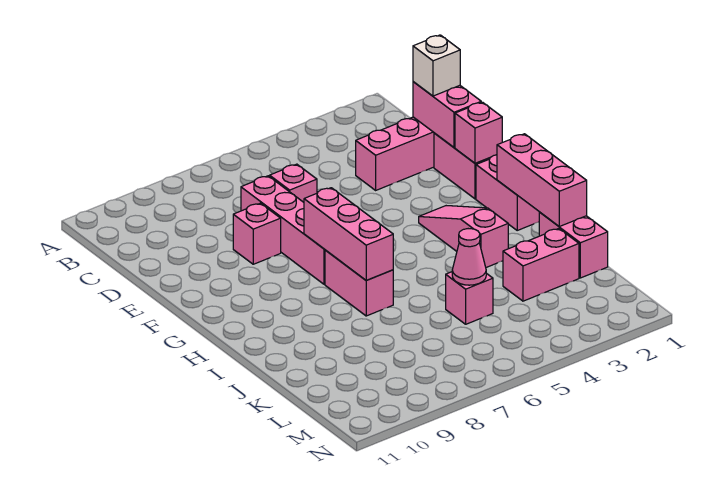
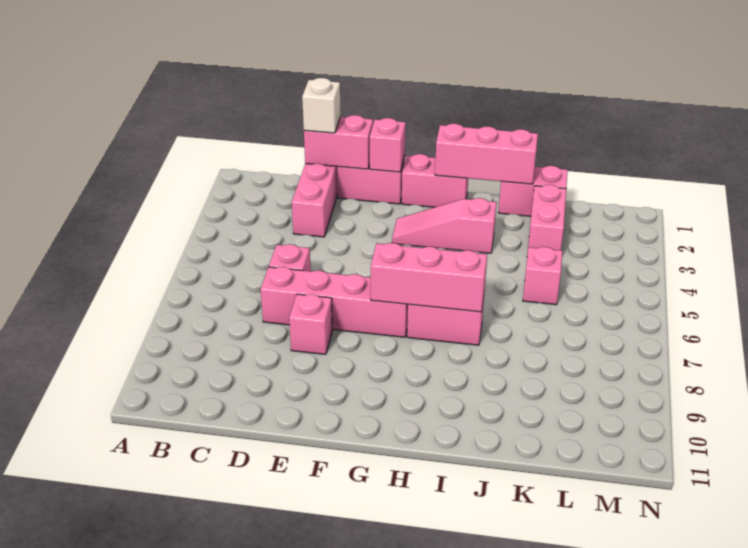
pink cone K5 level 2 -> none

